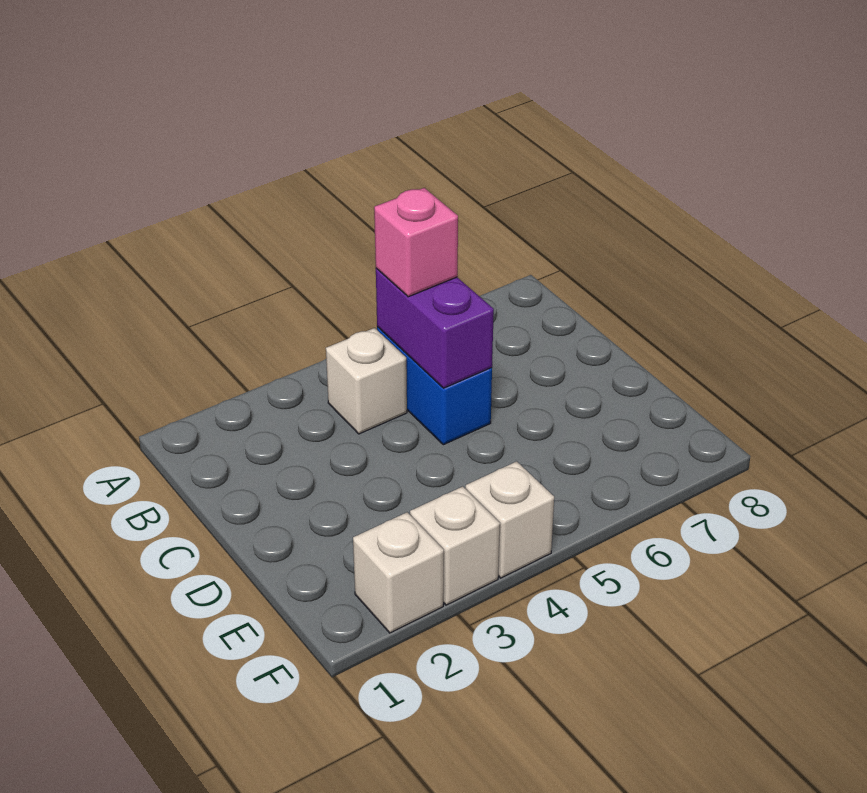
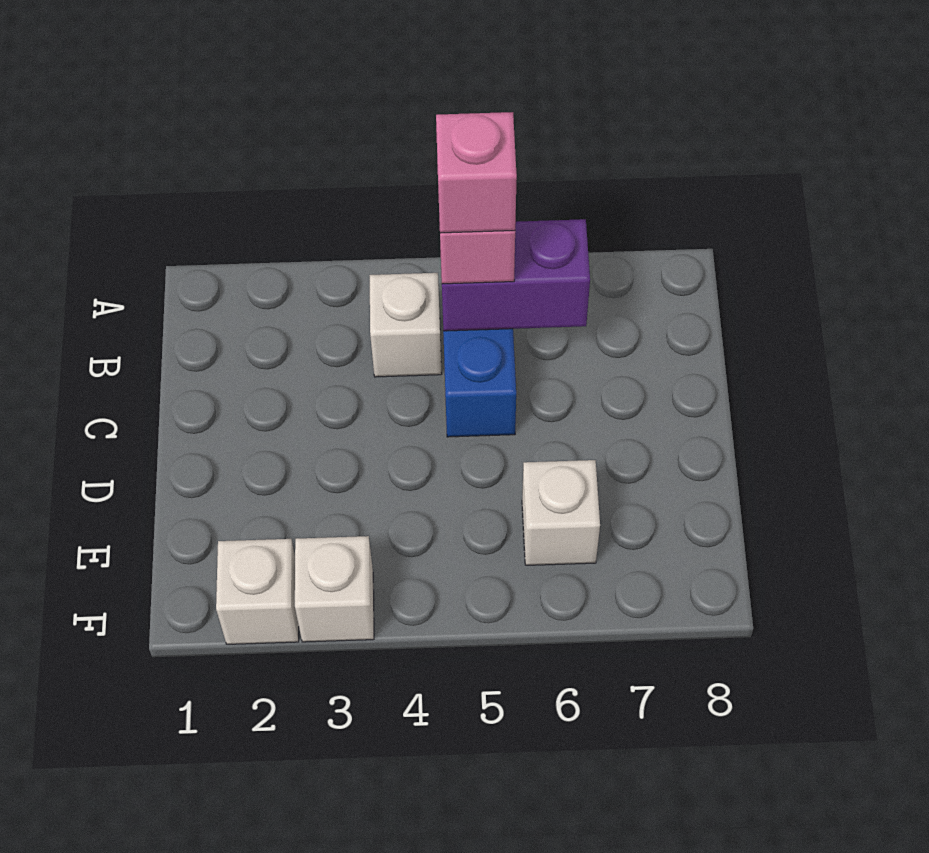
purple brick B5:C5 level 2 -> purple brick B5:B6 level 2
none -> pink brick B5 level 4
white brick F4 level 1 -> white brick E6 level 1

